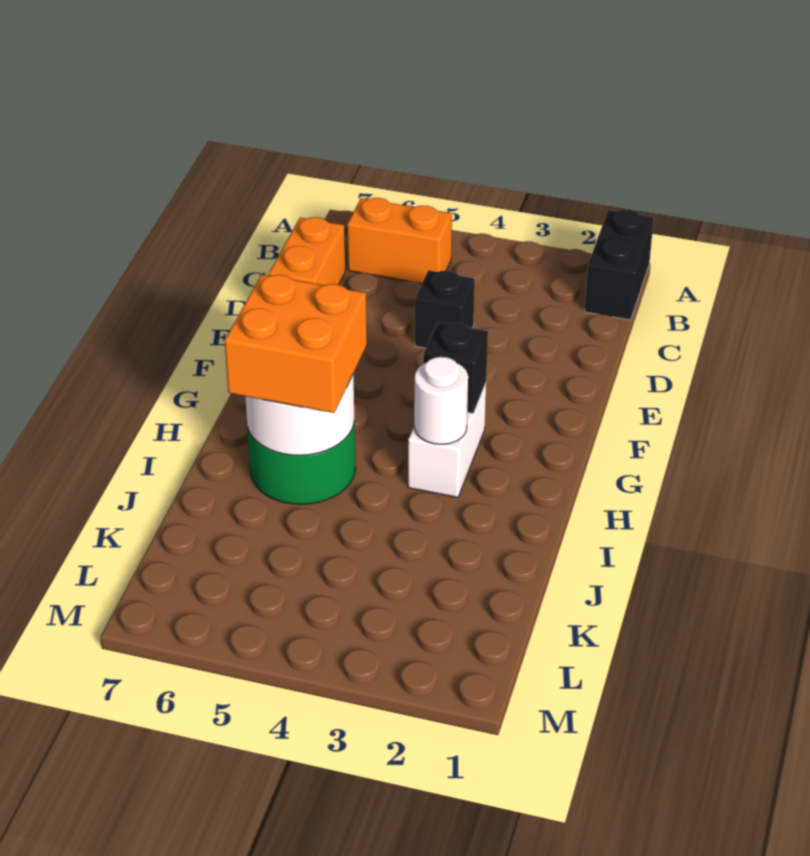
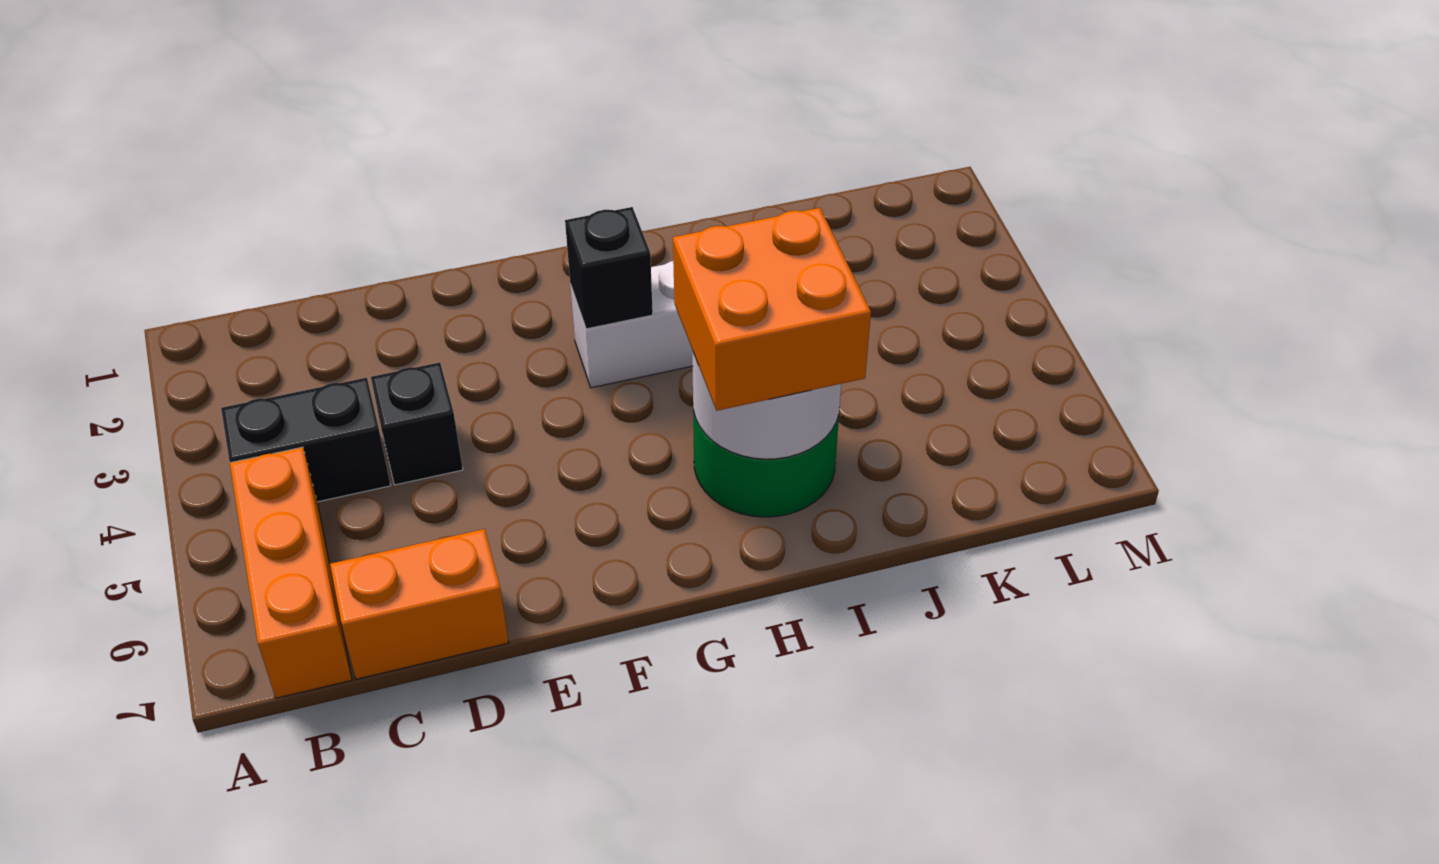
black brick A1:B1 level 1 -> black brick B4:C4 level 1
orange brick B5:B6 level 1 -> orange brick B5:B7 level 1
white round brick H3 level 2 -> none

